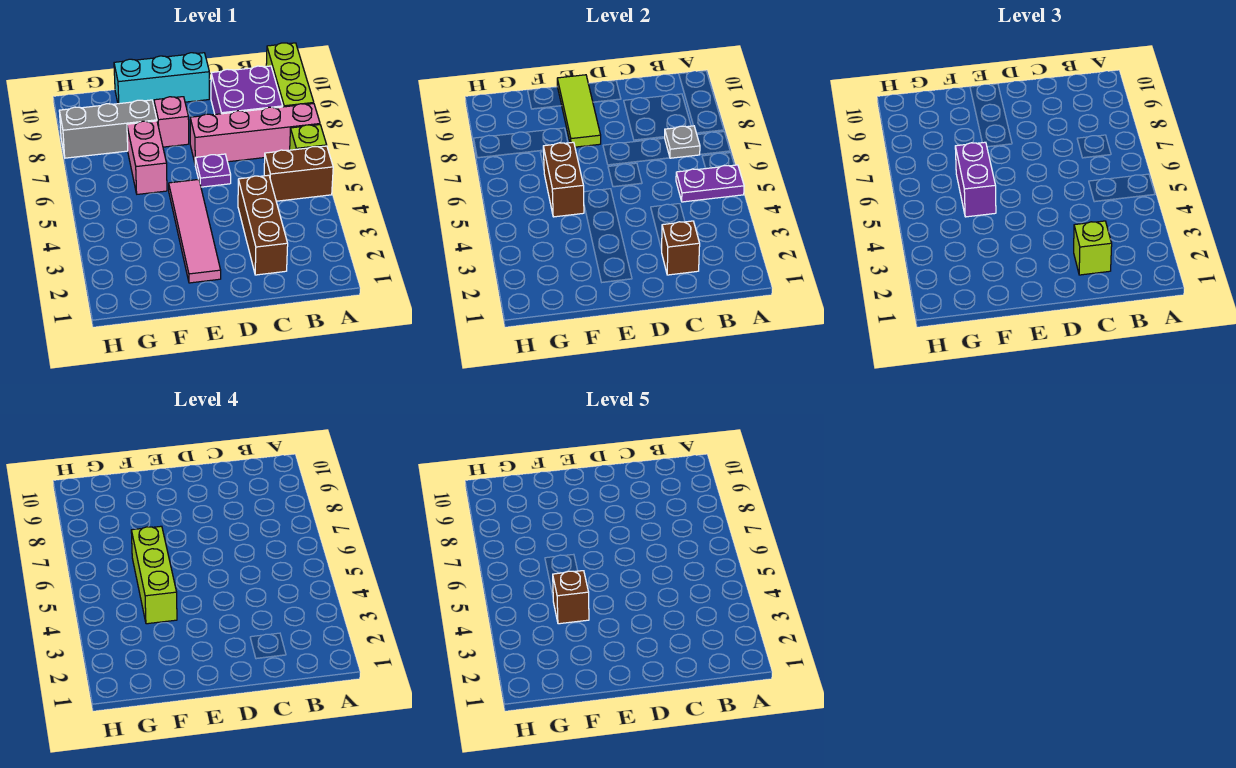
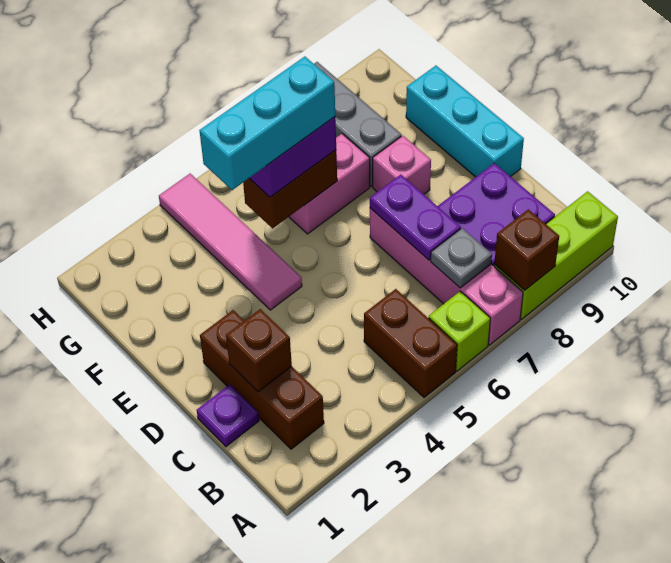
purple plate A5:B5 level 2 -> purple plate C7:D7 level 2
brown brick C2:C4 level 1 -> brown brick B2:D2 level 1
lime brick C2 level 3 -> none
purple plate D6 level 1 -> purple plate C1 level 1
pink tile E2:E5 level 1 -> pink tile E4:H4 level 1
lime tile E8:E10 level 2 -> none
lime brick F4:F6 level 4 -> cyan brick F4:F6 level 4
brown brick F4 level 5 -> brown brick A8 level 2

